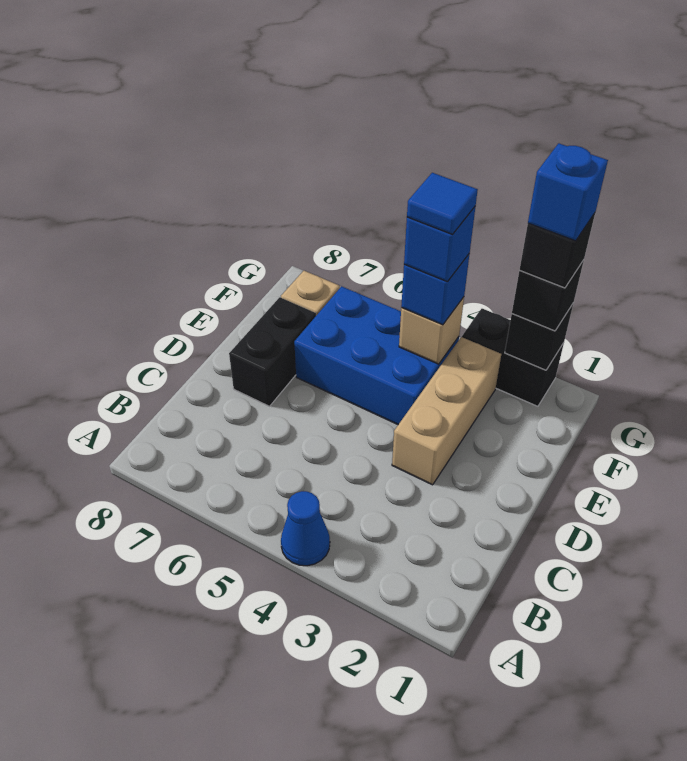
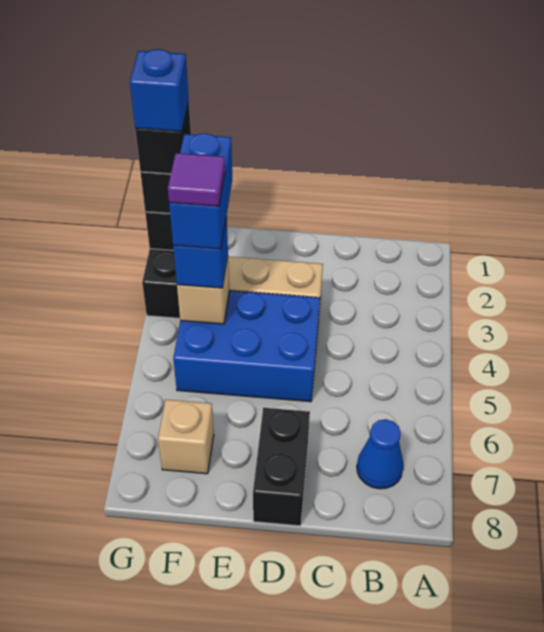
blue cone A4 level 1 -> blue cone B7 level 1
black brick D7:E7 level 1 -> black brick D7:D8 level 1
blue brick E4:F6 level 1 -> blue brick D4:F5 level 1
blue brick F4 level 4 -> blue brick F3:F4 level 4
blue tile F4 level 5 -> purple tile F4 level 5

